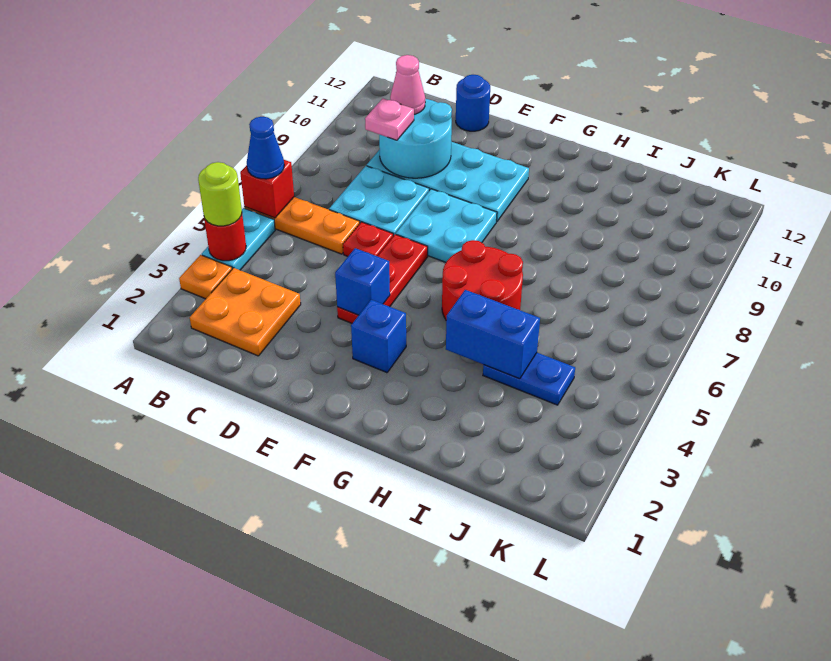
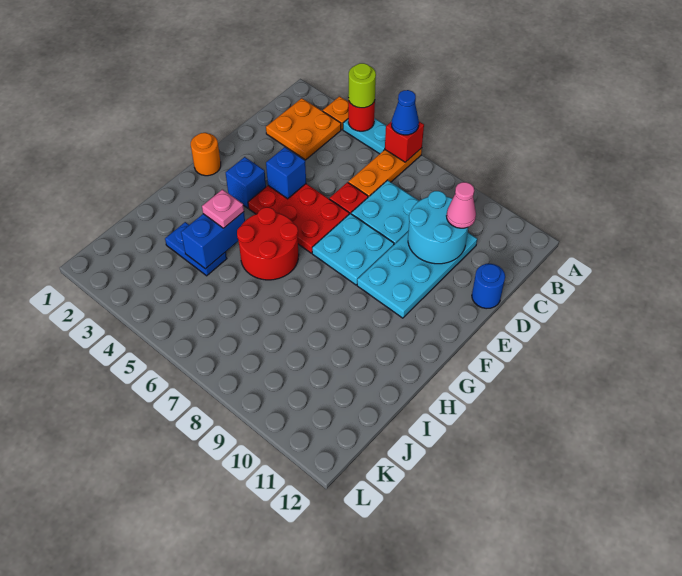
pink plate C9 level 3 -> pink plate H4 level 3
red plate E4:E6 level 1 -> red plate E4:F6 level 1
none -> orange round brick F1 level 1
blue plate I4:J4 level 1 -> blue plate I3:I4 level 1

